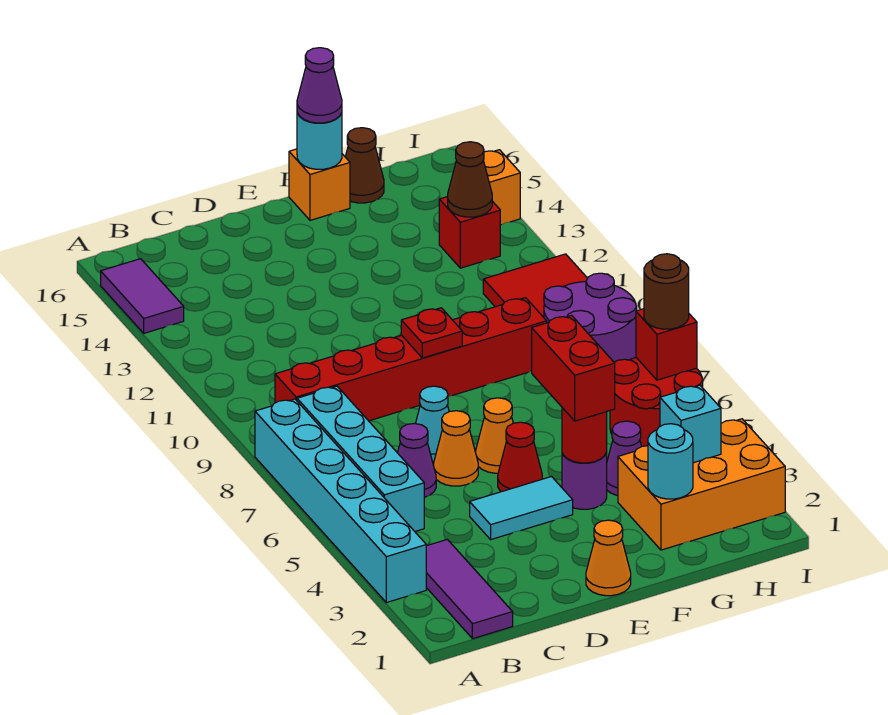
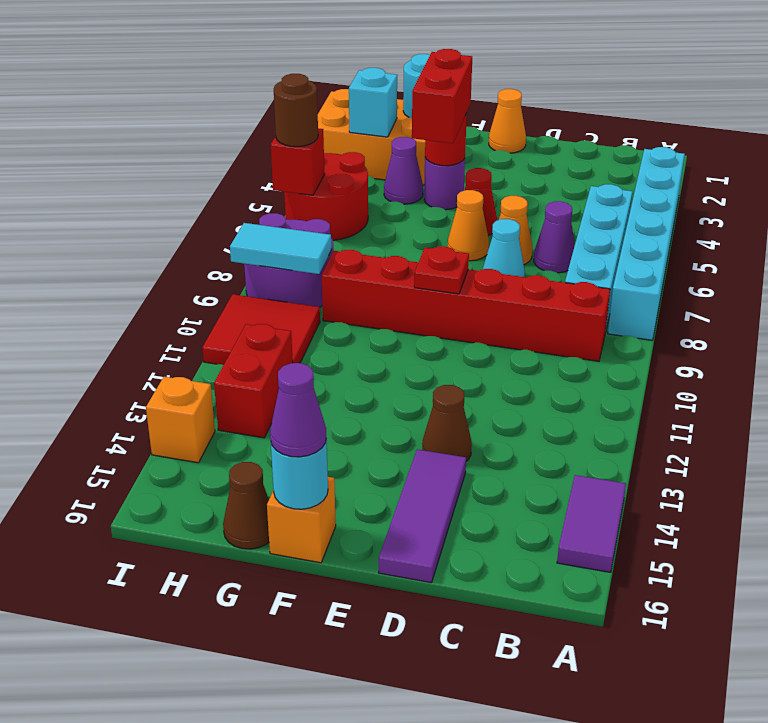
purple tile B1:B3 level 1 -> purple tile D14:D16 level 1
cyan tile D4:E4 level 1 -> cyan tile H9:I9 level 2
red brick H13 level 1 -> red brick H12:H13 level 1
brown cone H13 level 2 -> brown cone D13 level 1

